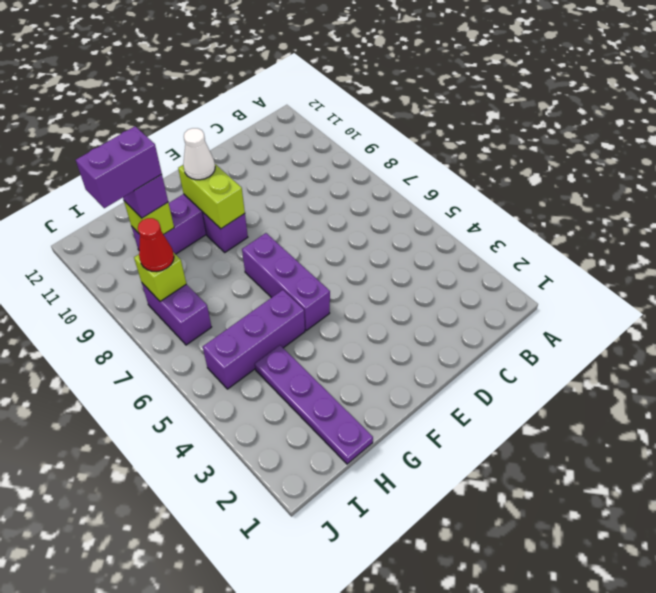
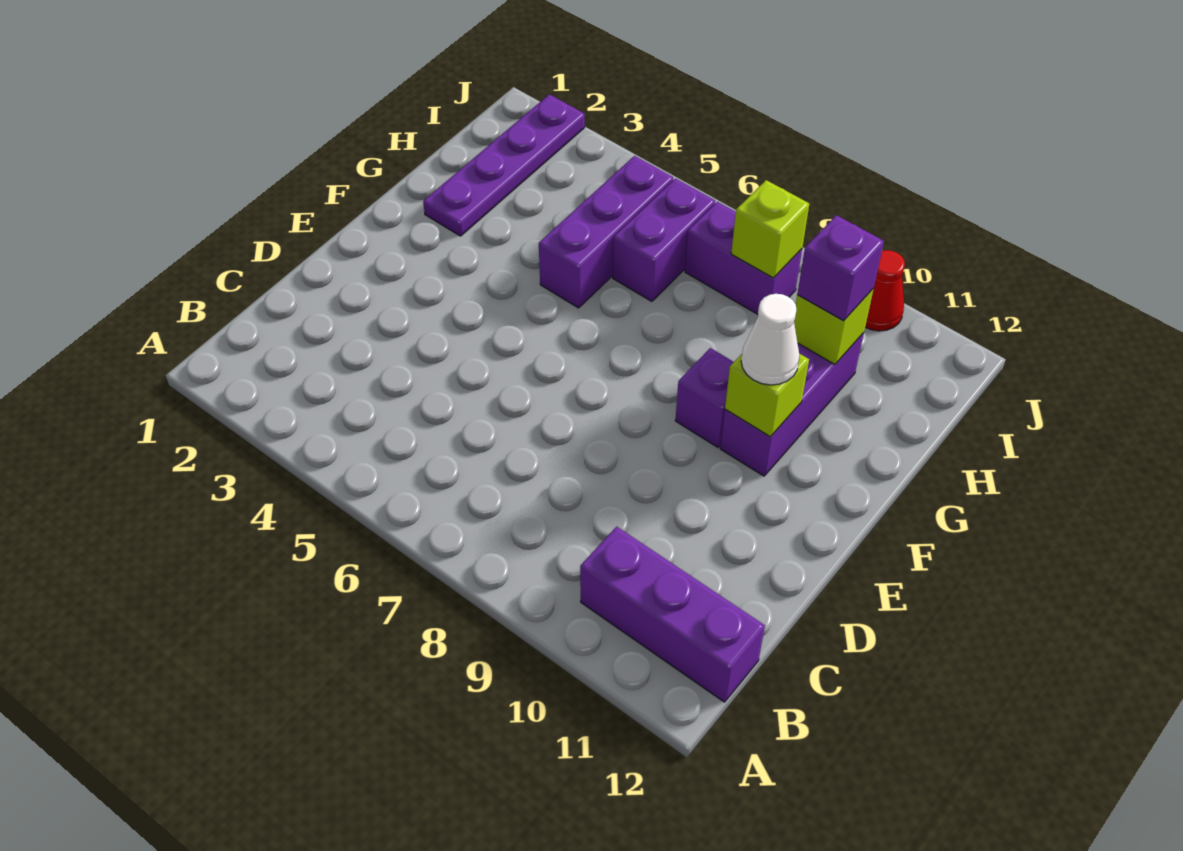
purple brick F5:F7 level 1 -> purple brick B10:B12 level 1
lime brick F9:F10 level 2 -> lime brick F10 level 2
purple plate H1:H4 level 1 -> purple plate G2:J2 level 1
purple brick H10:I10 level 4 -> purple brick H6:I6 level 1
red cone I8 level 3 -> red cone J10 level 1

